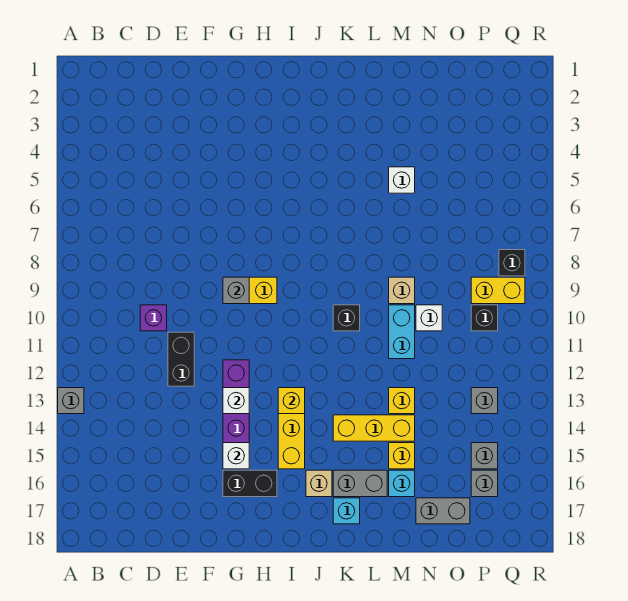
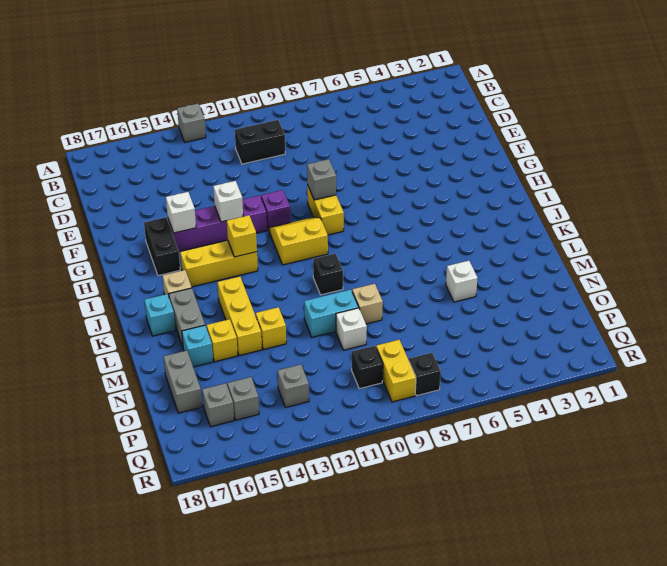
purple brick D10 level 1 -> purple brick G11 level 1
black brick E11:E12 level 1 -> black brick C10:C11 level 1
none -> yellow slope H10:I11 level 1 top I

